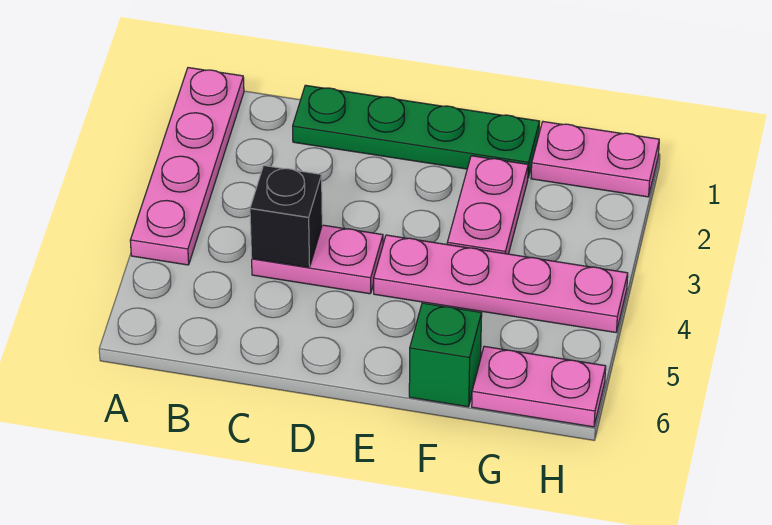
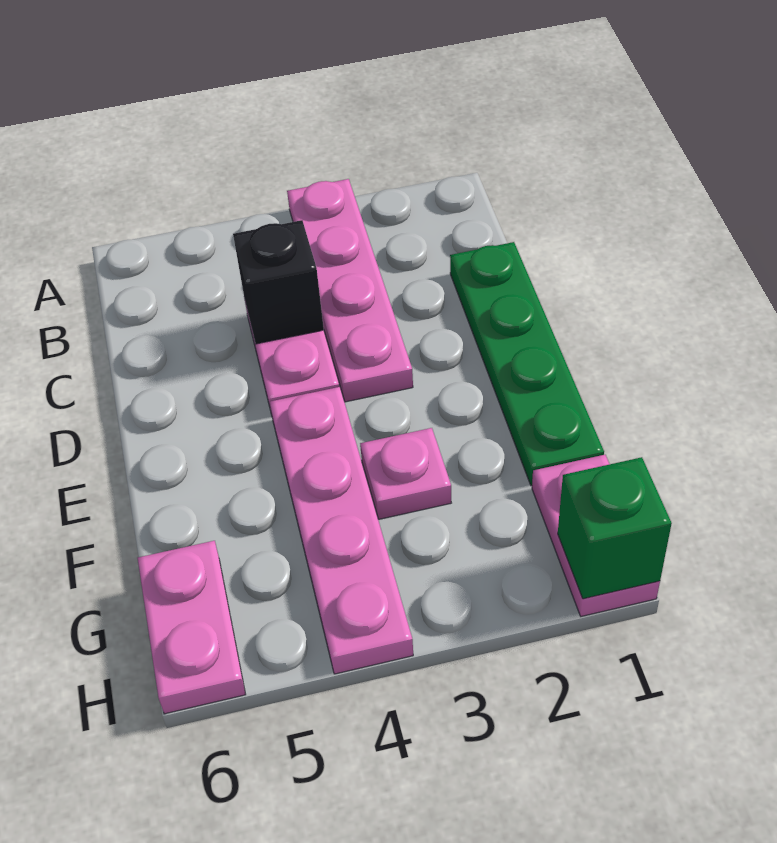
pink plate A1:A4 level 1 -> pink plate A3:D3 level 1
pink plate F2:F3 level 1 -> pink plate F3 level 1
green brick F6 level 1 -> green brick H1 level 2

